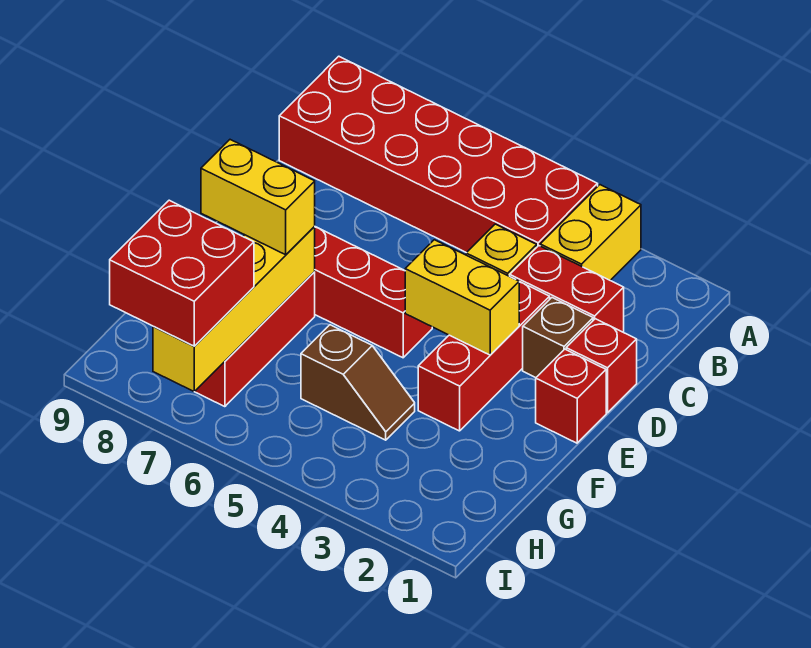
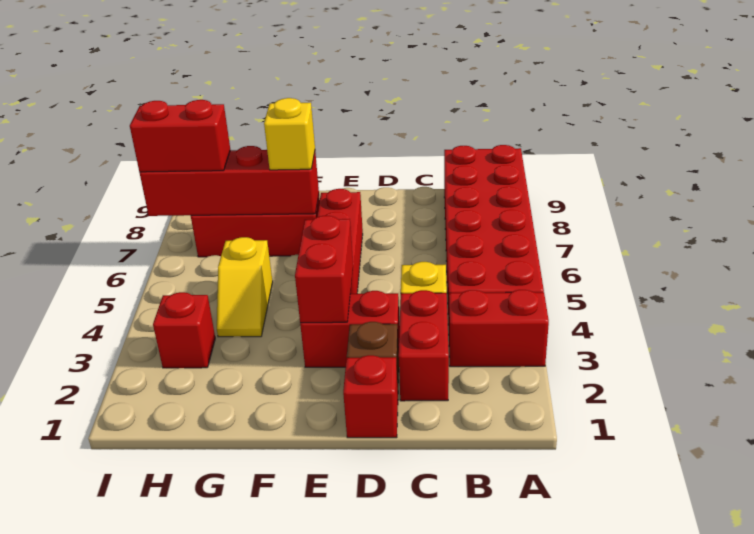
yellow brick A3:B3 level 1 -> red brick A3:B3 level 1
red brick D3:F3 level 1 -> red brick D3:E3 level 1
red brick E1 level 1 -> red brick H3 level 1
yellow brick E3:E4 level 2 -> red brick E3:E4 level 2
yellow brick F7:I7 level 2 -> red brick F7:I7 level 2
yellow brick F7:F8 level 3 -> yellow brick F7 level 3
brown slope G4:G5 level 1 top 5 -> yellow slope G4:G5 level 1 top 5
red brick H7:I8 level 3 -> red brick H7:I7 level 3

